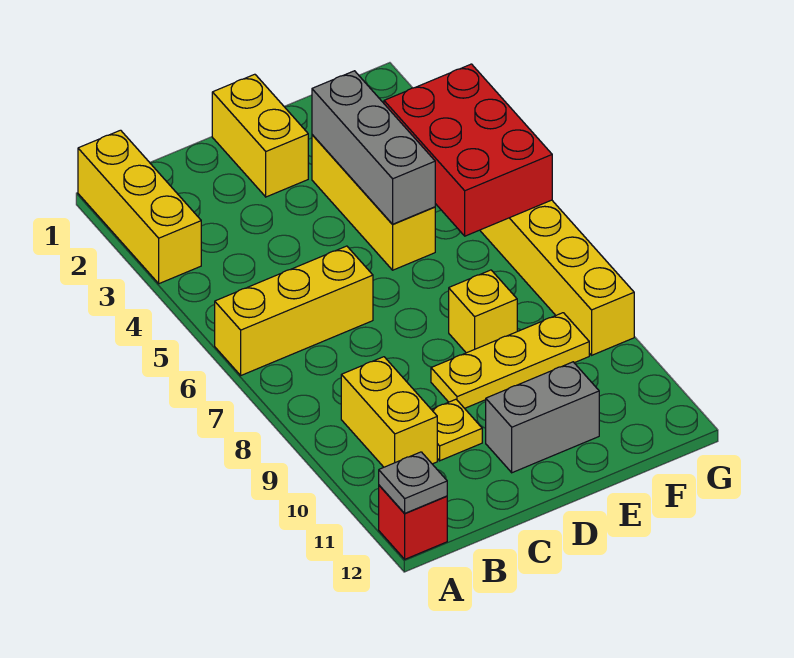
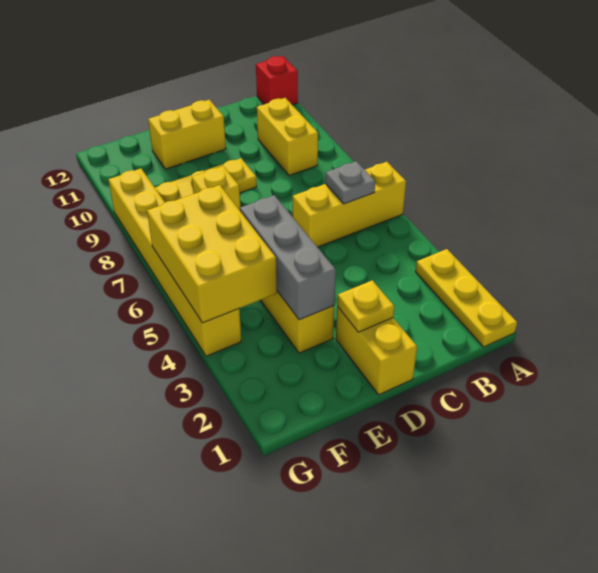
yellow brick A1:A3 level 1 -> yellow plate A1:A3 level 1
grey plate A12 level 2 -> grey plate B6 level 2
yellow plate C10 level 1 -> yellow plate D2 level 2
grey brick D11:E11 level 1 -> yellow brick D11:E11 level 1
red brick F4:G6 level 2 -> yellow brick F4:G6 level 2

